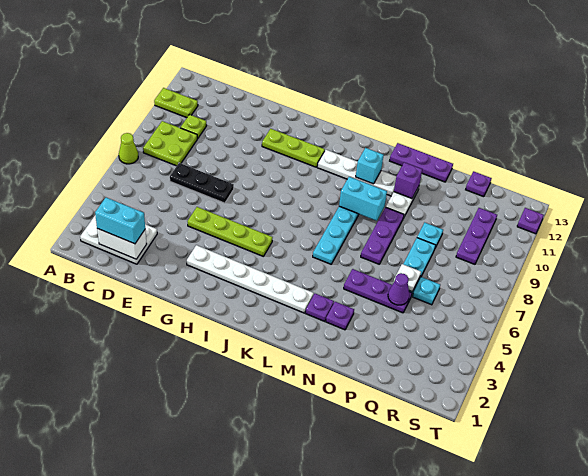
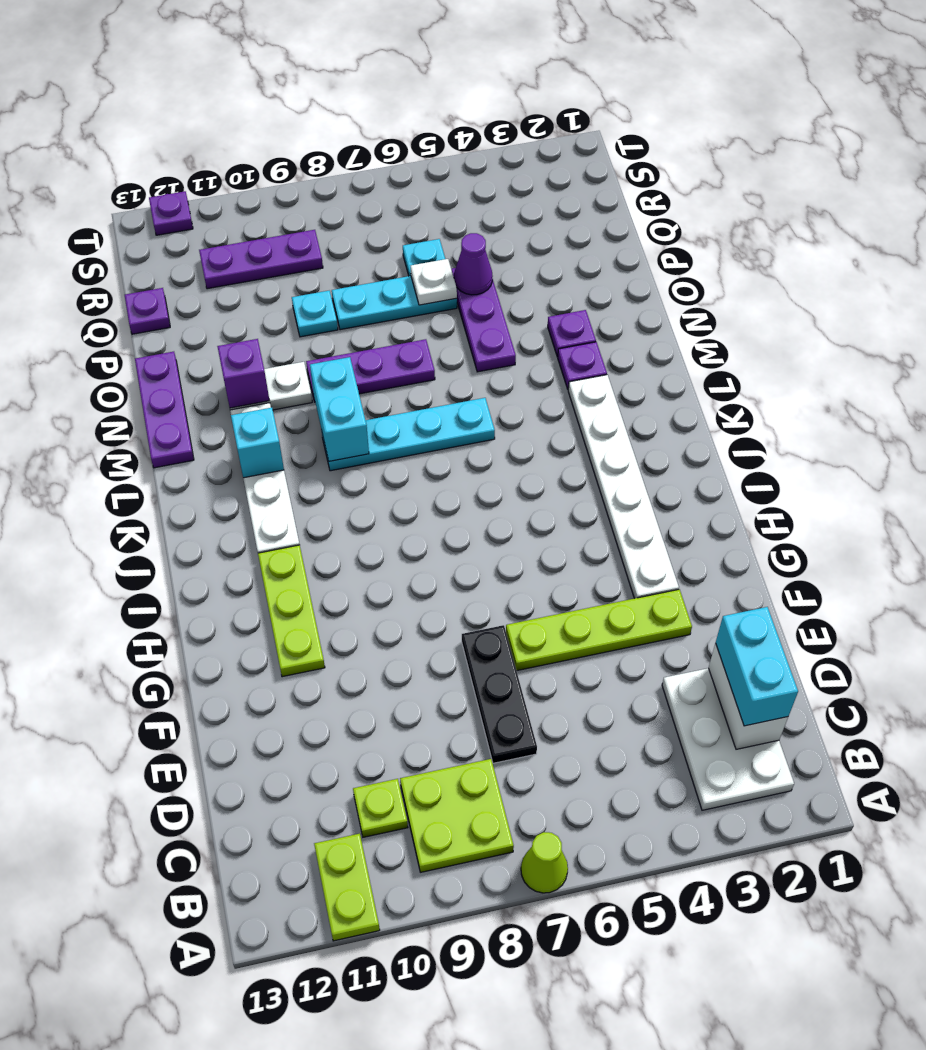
lime plate F5:I5 level 1 -> lime plate F3:F6 level 1

